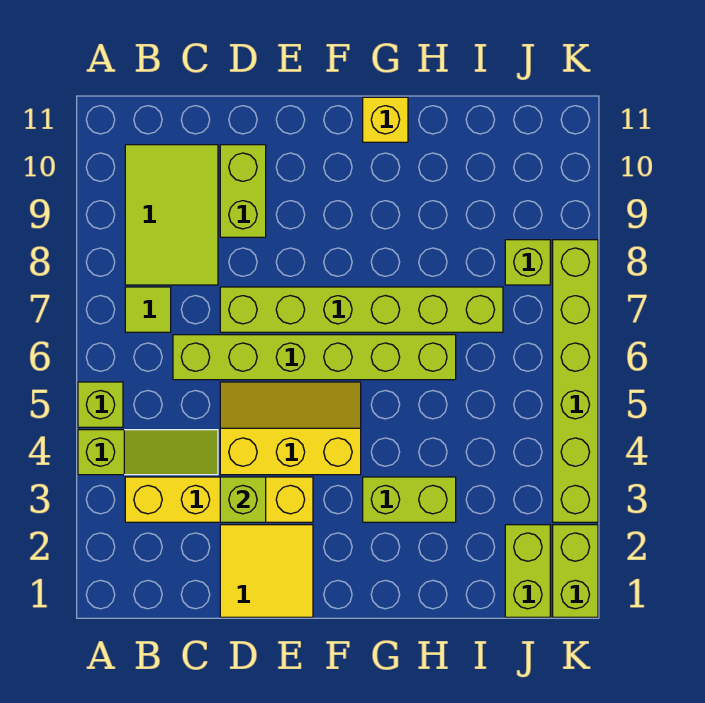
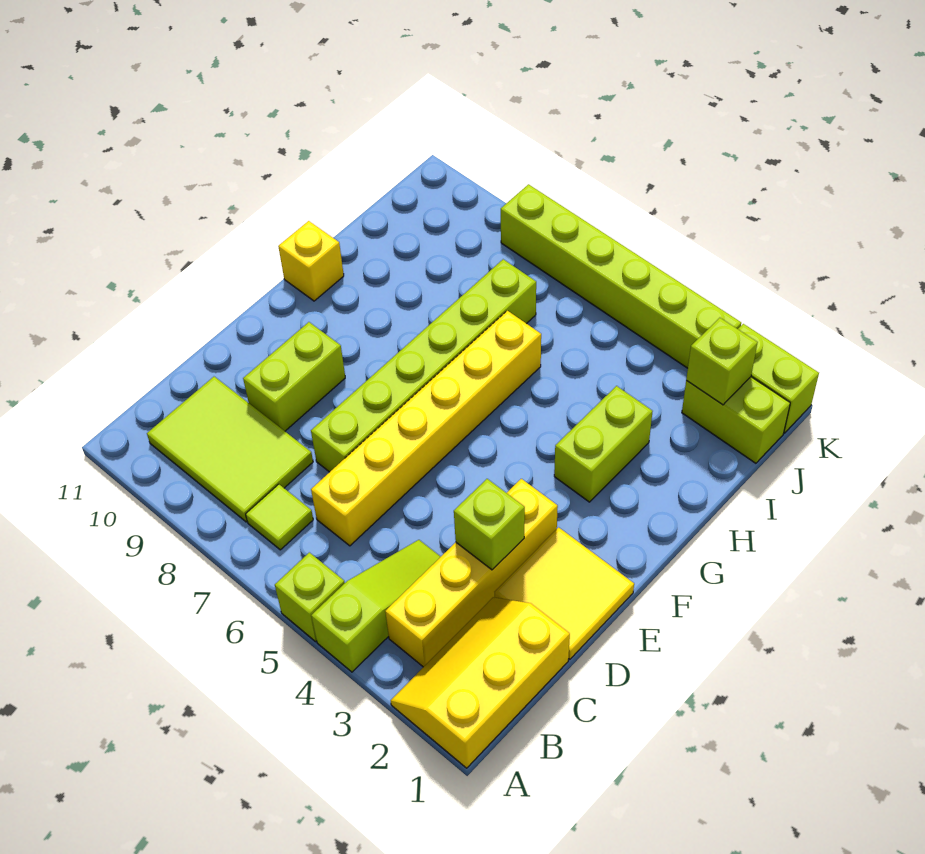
lime brick C6:H6 level 1 -> yellow brick C6:H6 level 1
yellow slope D4:F5 level 1 top 4 -> yellow slope A1:C2 level 1 top 1
lime brick D9:D10 level 1 -> lime brick D9:E9 level 1
lime brick J8 level 1 -> lime brick J2 level 2

